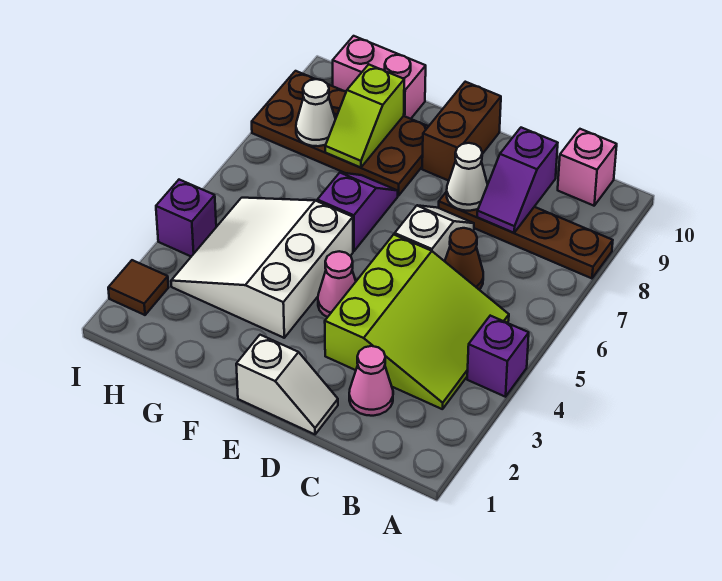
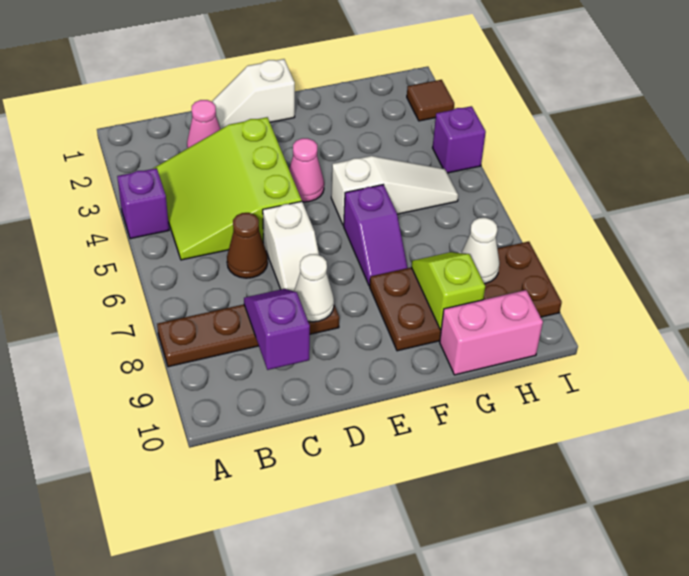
pink brick B10 level 1 -> none
brown brick E9:E10 level 1 -> none
white slope F3:H5 level 1 top F -> white slope F5:H5 level 1 top F

